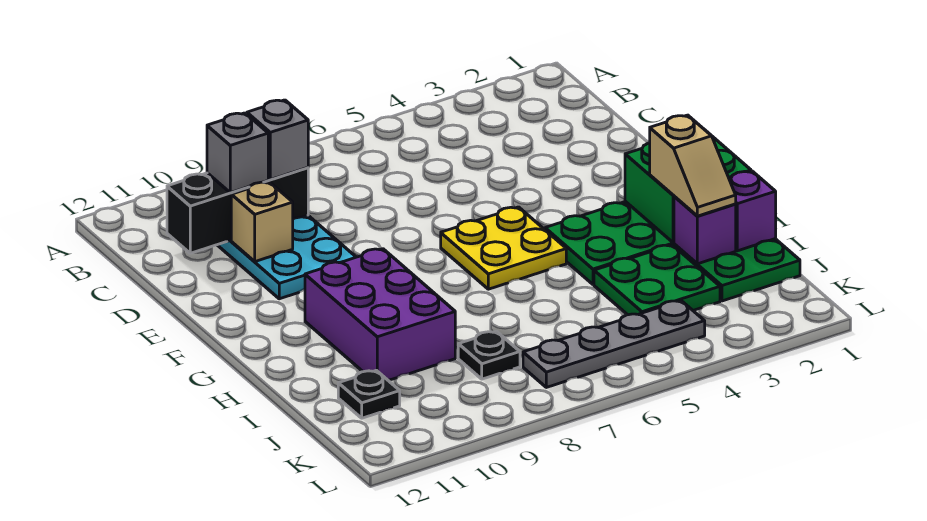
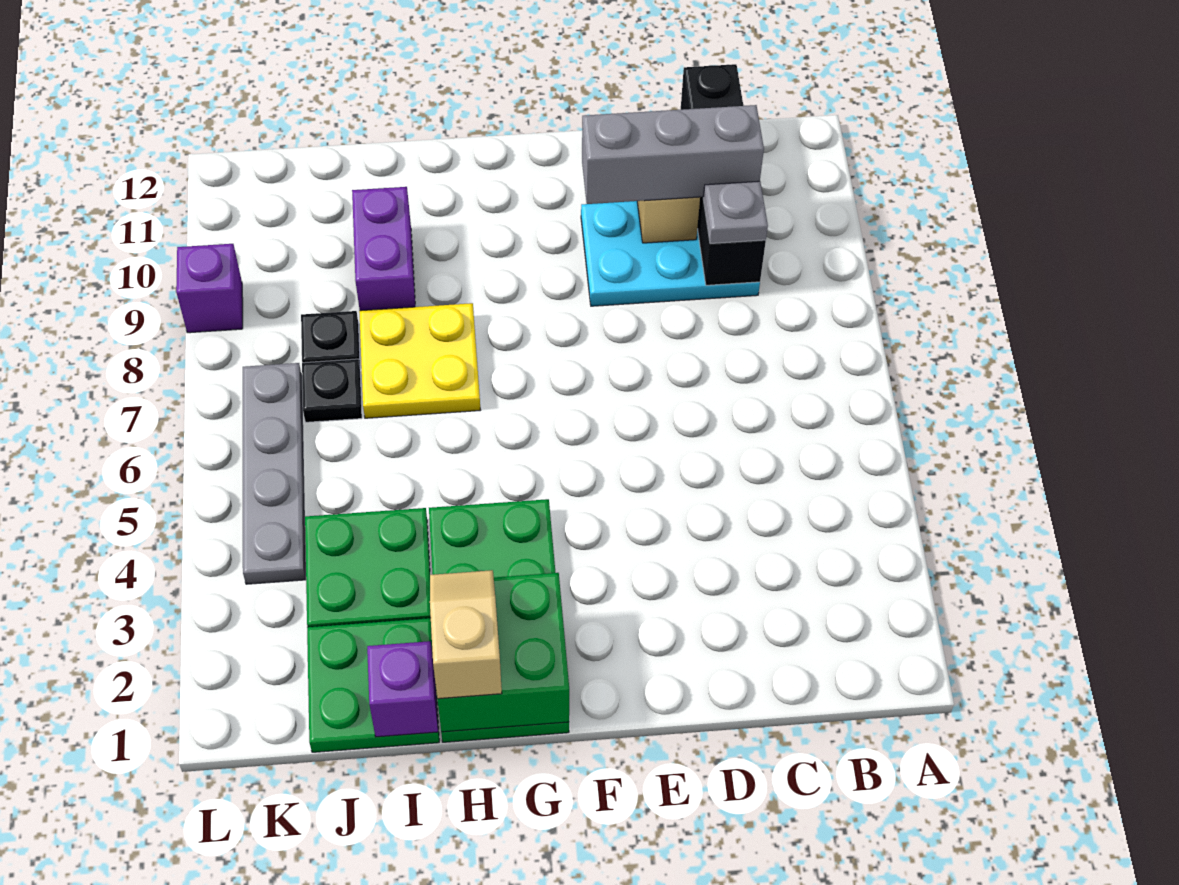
black brick C9:C11 level 2 -> black brick C9:C12 level 2
grey brick C9 level 3 -> grey plate C9 level 3
grey brick C10 level 3 -> grey brick C10:E10 level 3
yellow plate F5:G6 level 1 -> yellow plate H7:I8 level 1
purple brick G9:I10 level 1 -> purple brick I9:I10 level 1
tan slope H2:I2 level 3 top H -> tan slope H1:H2 level 3 top 1
purple brick I2 level 2 -> purple brick L9 level 1
black plate J11 level 1 -> black plate J7 level 1

